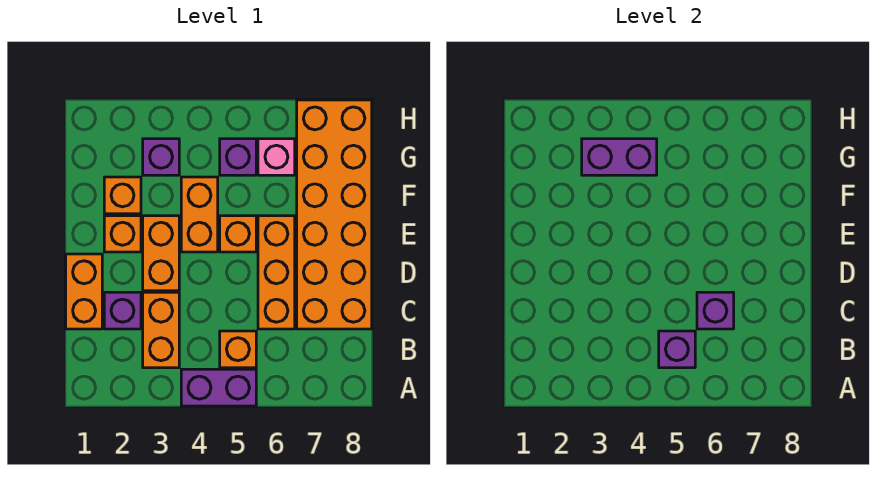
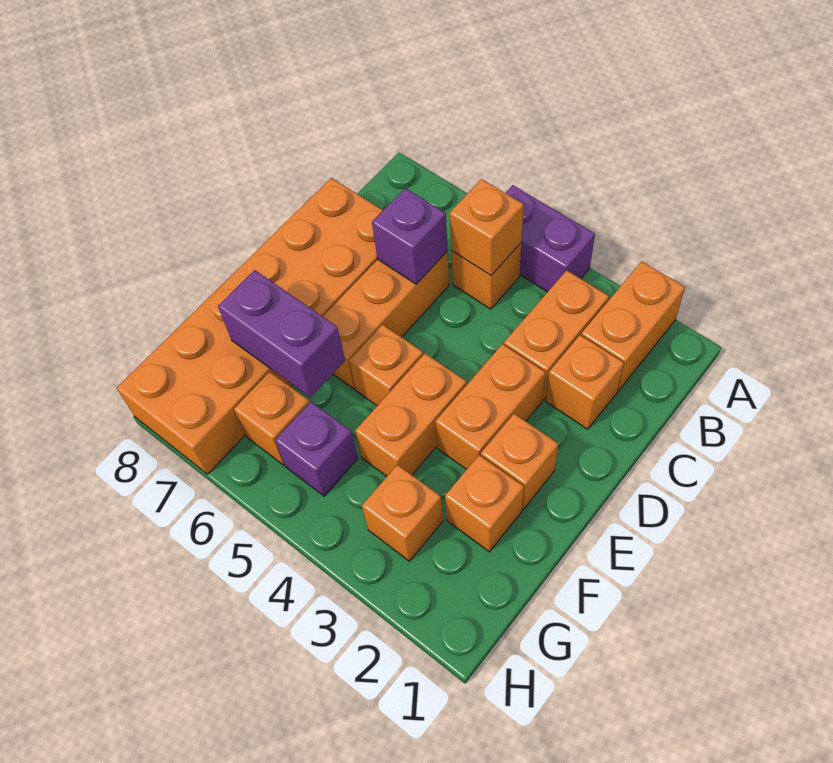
purple brick B5 level 2 -> orange brick B5 level 2
orange brick C1:D1 level 1 -> orange brick A2:B2 level 1
purple brick C2 level 1 -> orange brick C2 level 1
purple brick G3 level 1 -> orange brick G3 level 1
purple brick G3:G4 level 2 -> purple brick F6:F7 level 2
pink brick G6 level 1 -> orange brick G6 level 1

